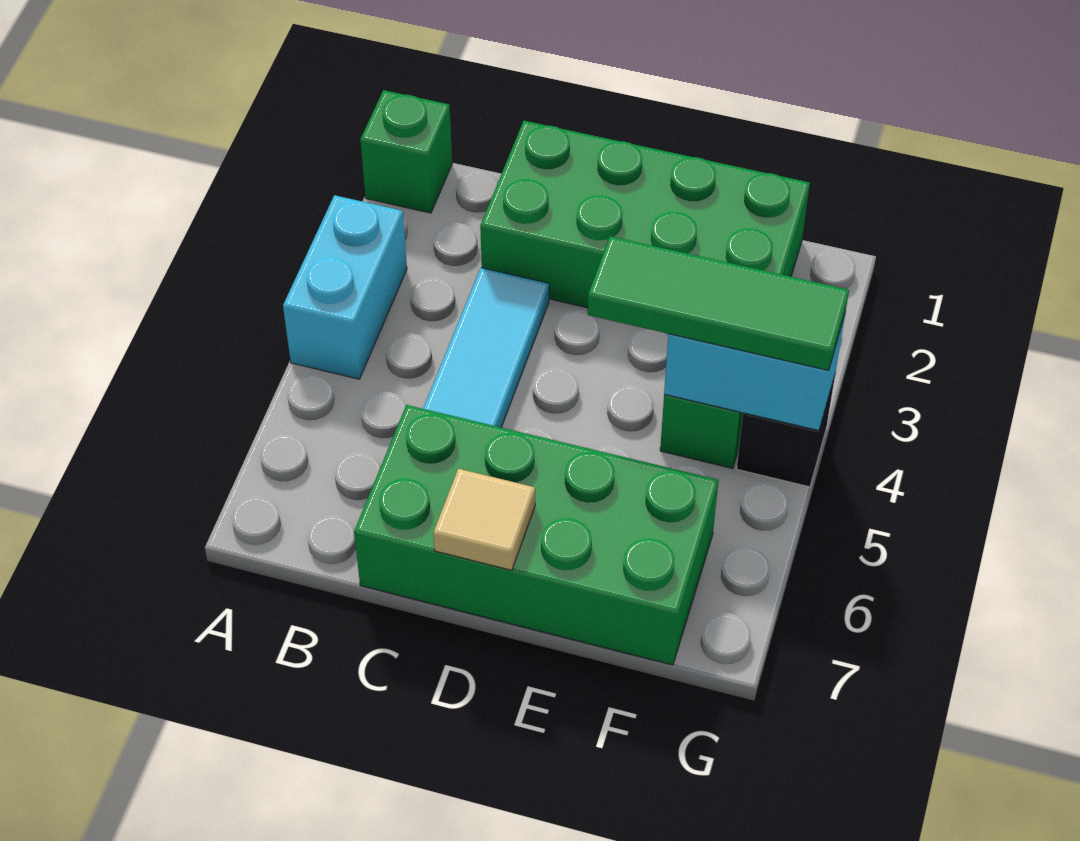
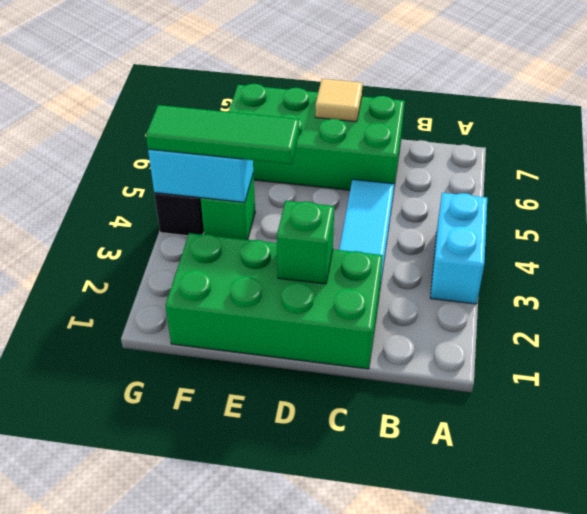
green brick A1 level 1 -> green brick D2 level 2

